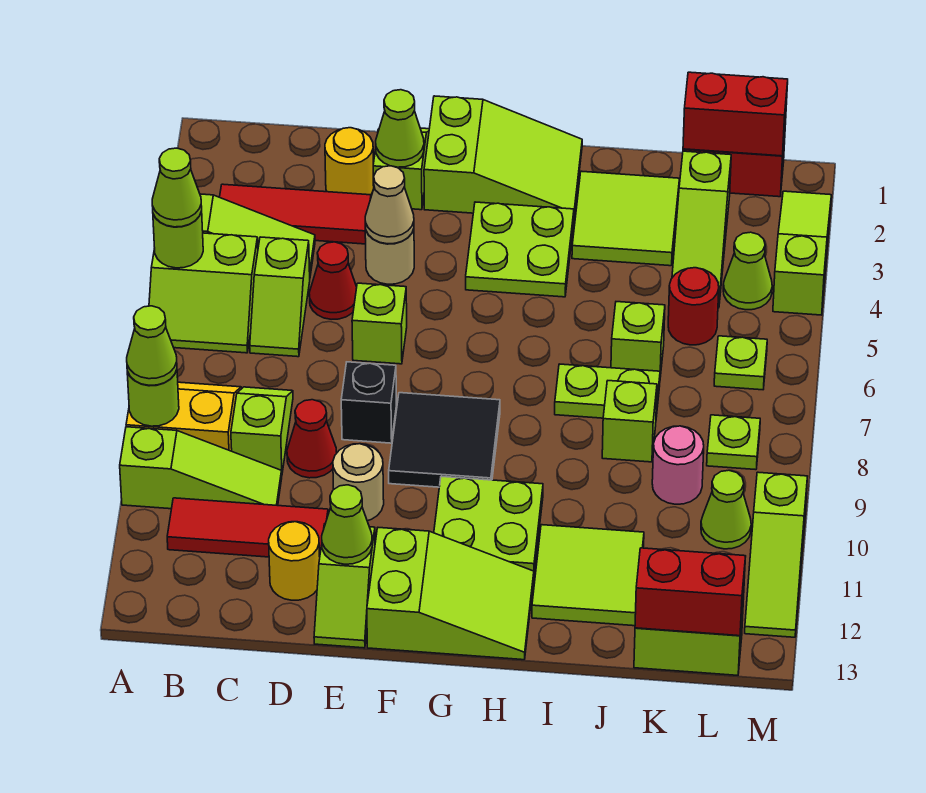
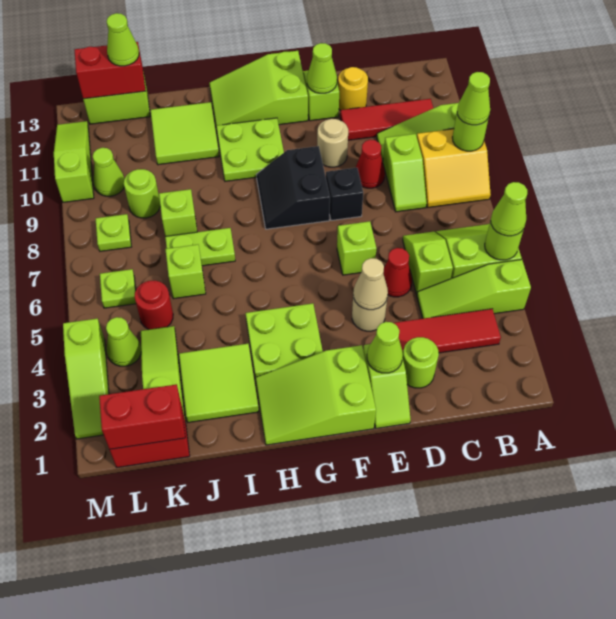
yellow round brick D2 level 1 -> lime round brick D2 level 1
black tile F8:G9 level 1 -> black slope F8:G9 level 1 top F
pink round brick K9 level 1 -> lime round brick K9 level 1
none -> lime cone K13 level 3

